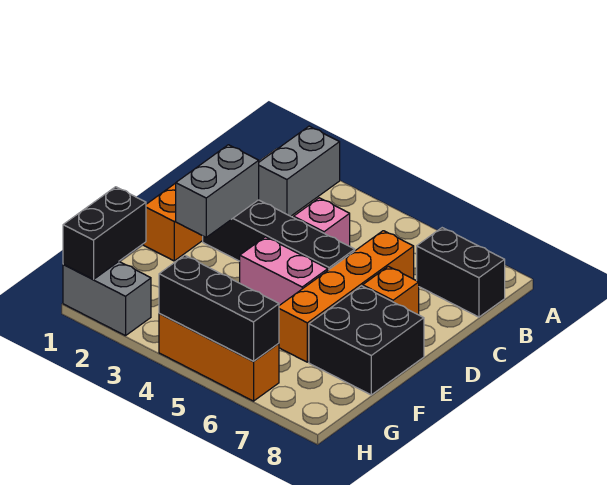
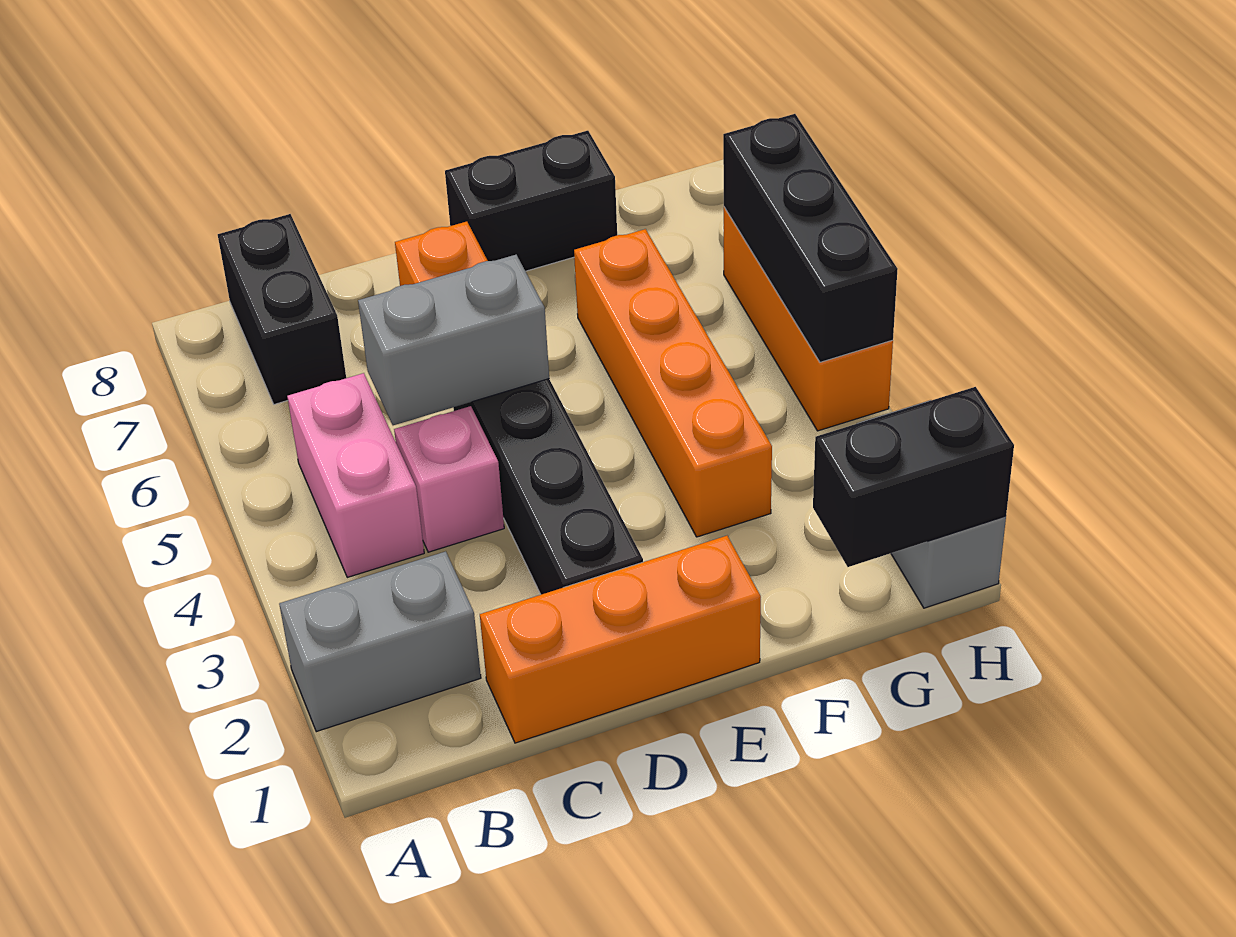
orange brick C6:F6 level 1 -> orange brick F3:F6 level 1
grey brick D2:E2 level 2 -> grey brick C5:D5 level 2
pink brick E4:E5 level 1 -> pink brick B4:B5 level 1
black brick E7:F8 level 1 -> black brick E8:F8 level 1

